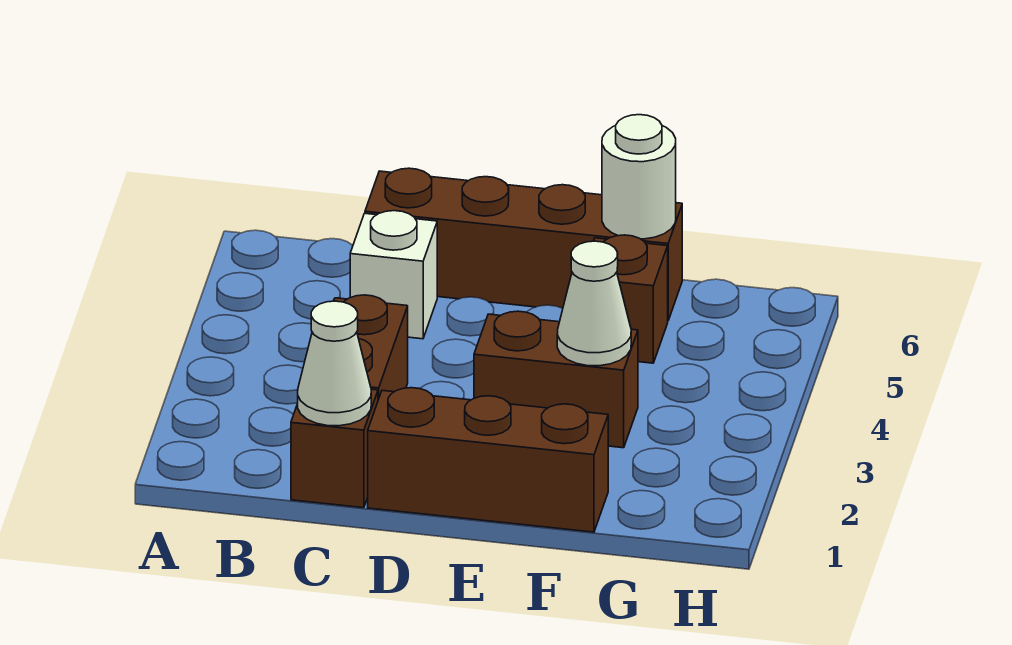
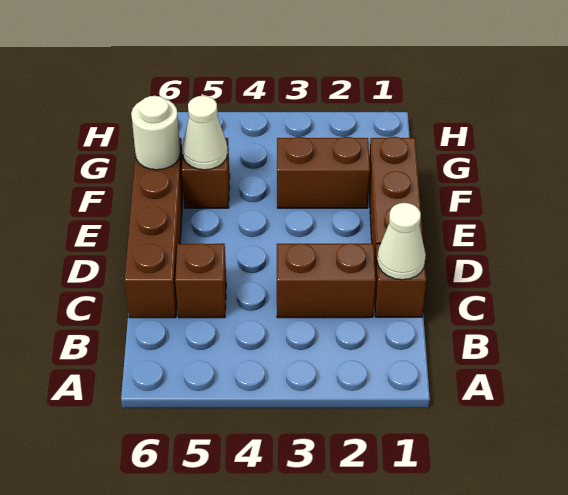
white brick C5 level 1 -> brown brick C5 level 1
brown brick E3:F3 level 1 -> brown brick F2:F3 level 1
white cone F3 level 2 -> white cone F5 level 2

